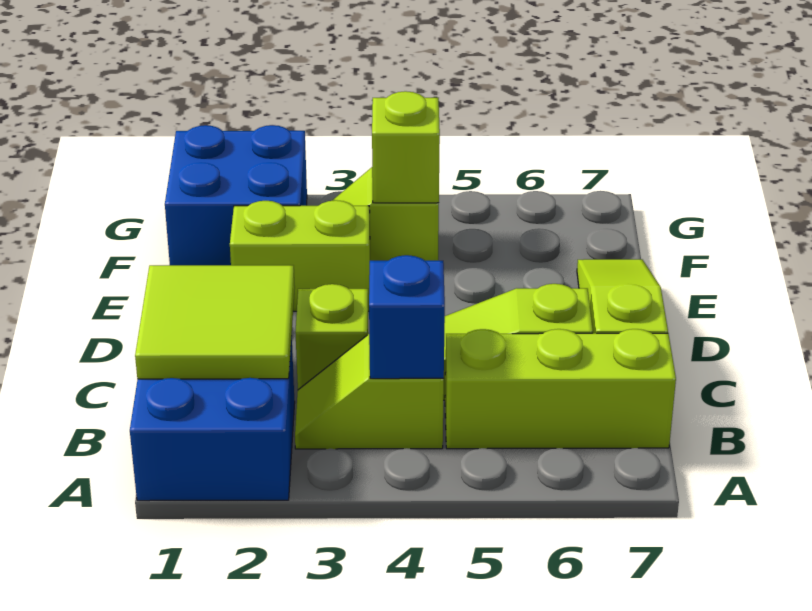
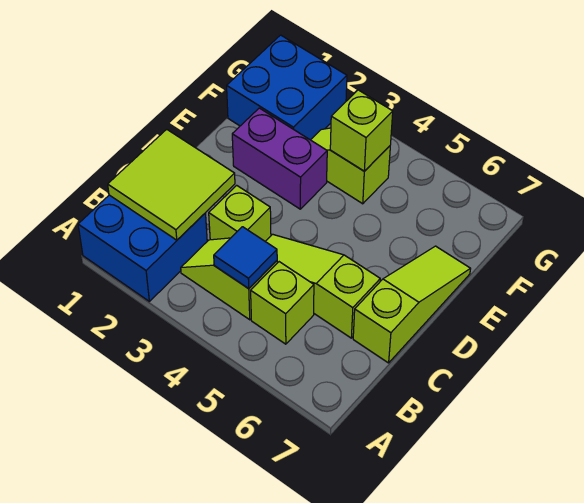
blue brick B4 level 2 -> blue tile B4 level 2
lime brick B5:B7 level 1 -> lime brick B5 level 1
lime brick E2:E3 level 1 -> purple brick E2:E3 level 1

